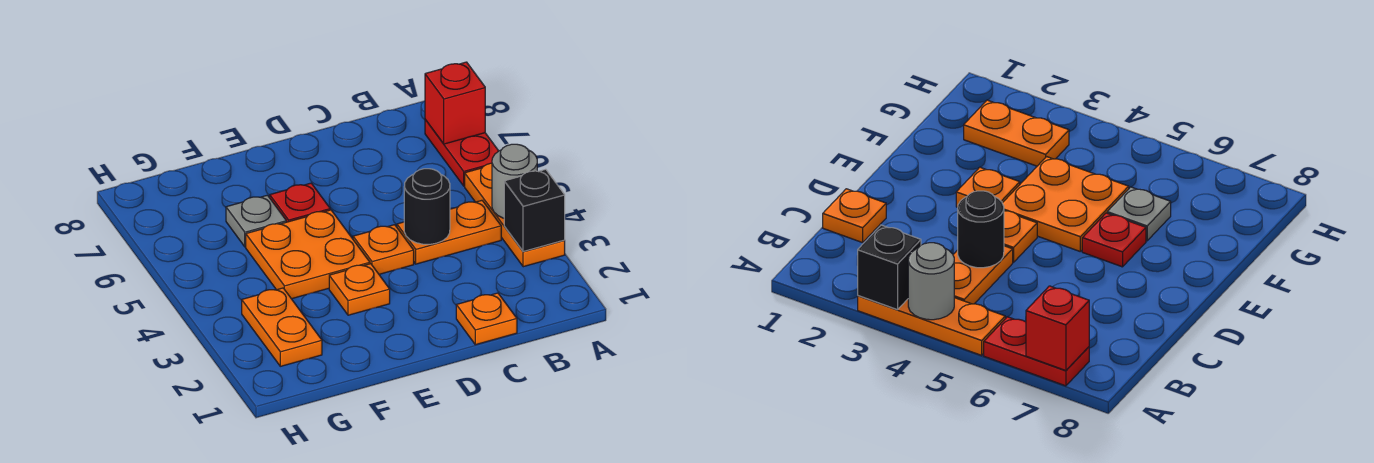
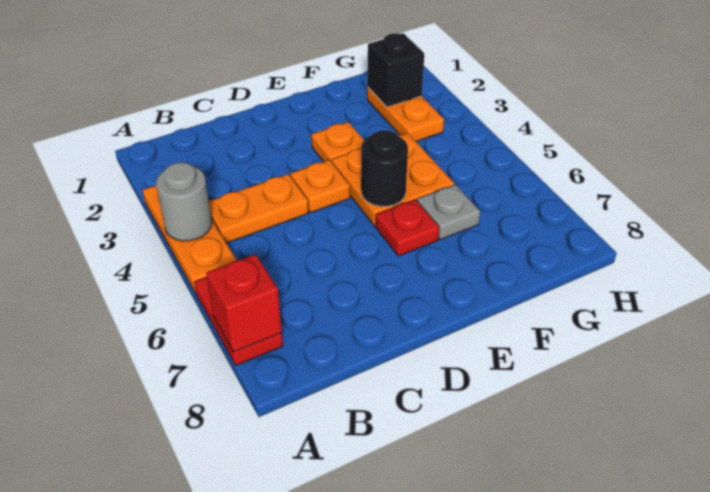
black brick A3 level 2 -> black brick G2 level 2
orange plate C1 level 1 -> none
black round brick C4 level 2 -> black round brick E5 level 2

